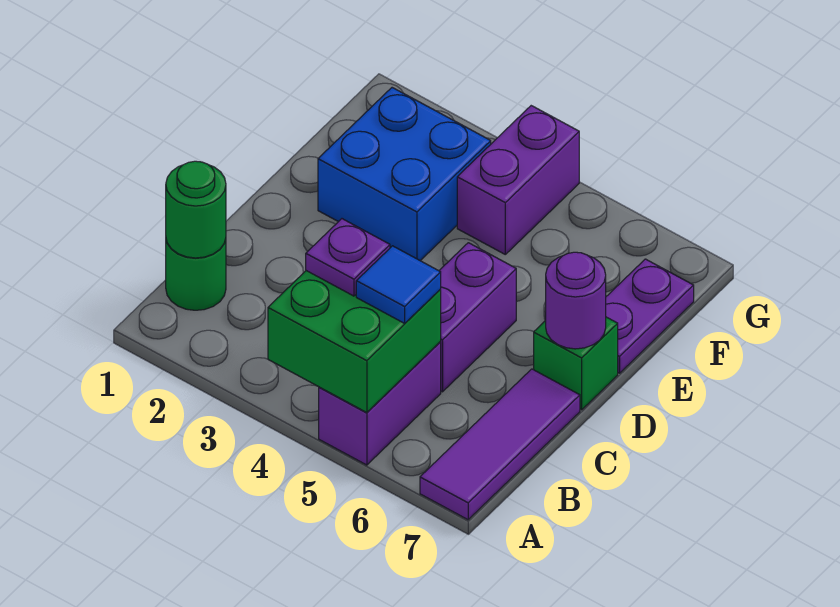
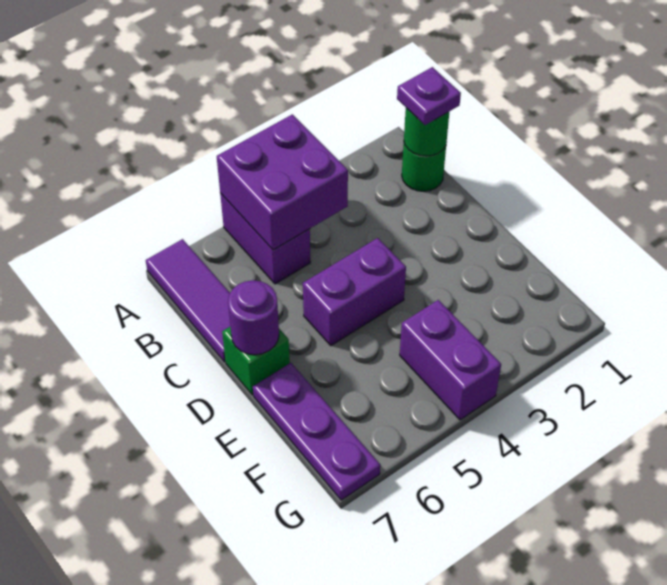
green brick A4:B5 level 2 -> purple brick A4:B5 level 2
purple plate B4 level 3 -> purple plate B1 level 3
blue tile B5 level 3 -> none
purple brick C5:D5 level 1 -> purple brick D4:D5 level 1
blue brick E2:F3 level 1 -> none
purple plate E7:F7 level 1 -> purple plate E7:G7 level 1

